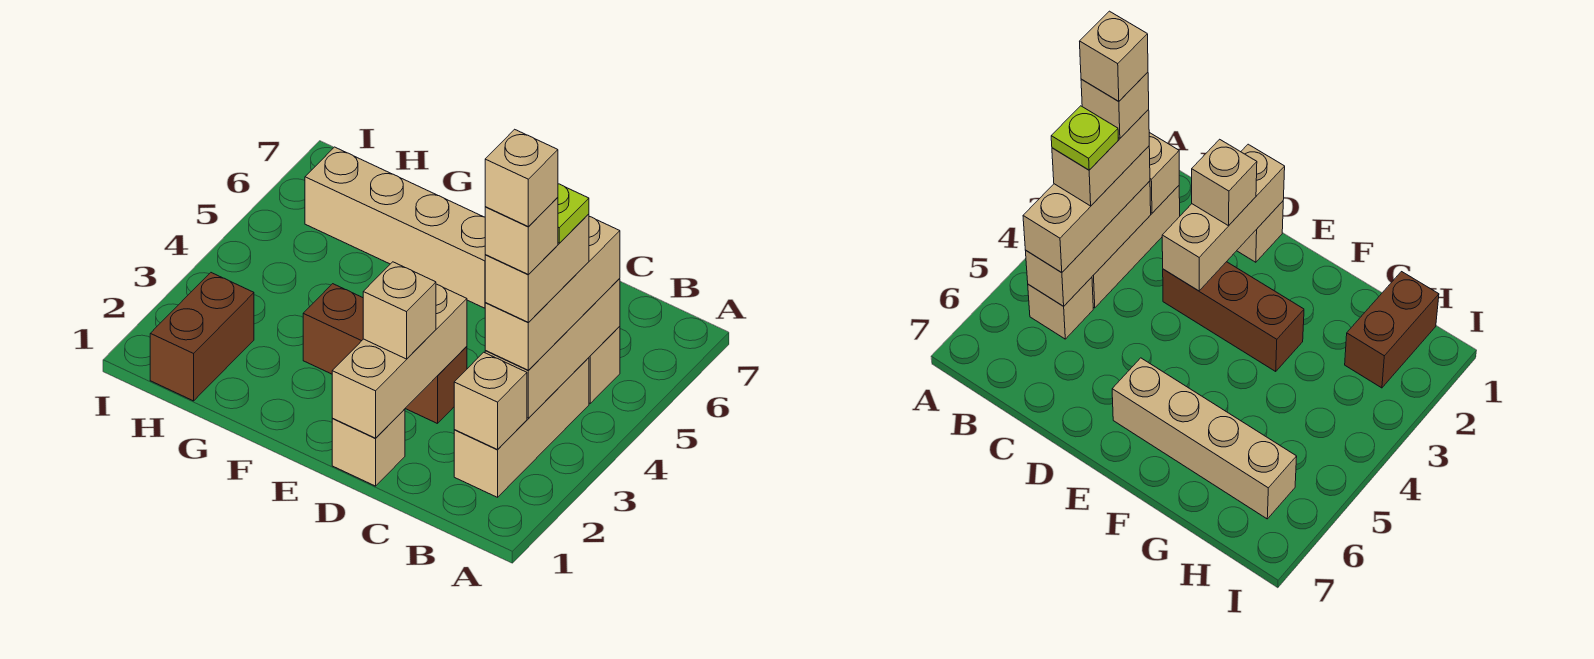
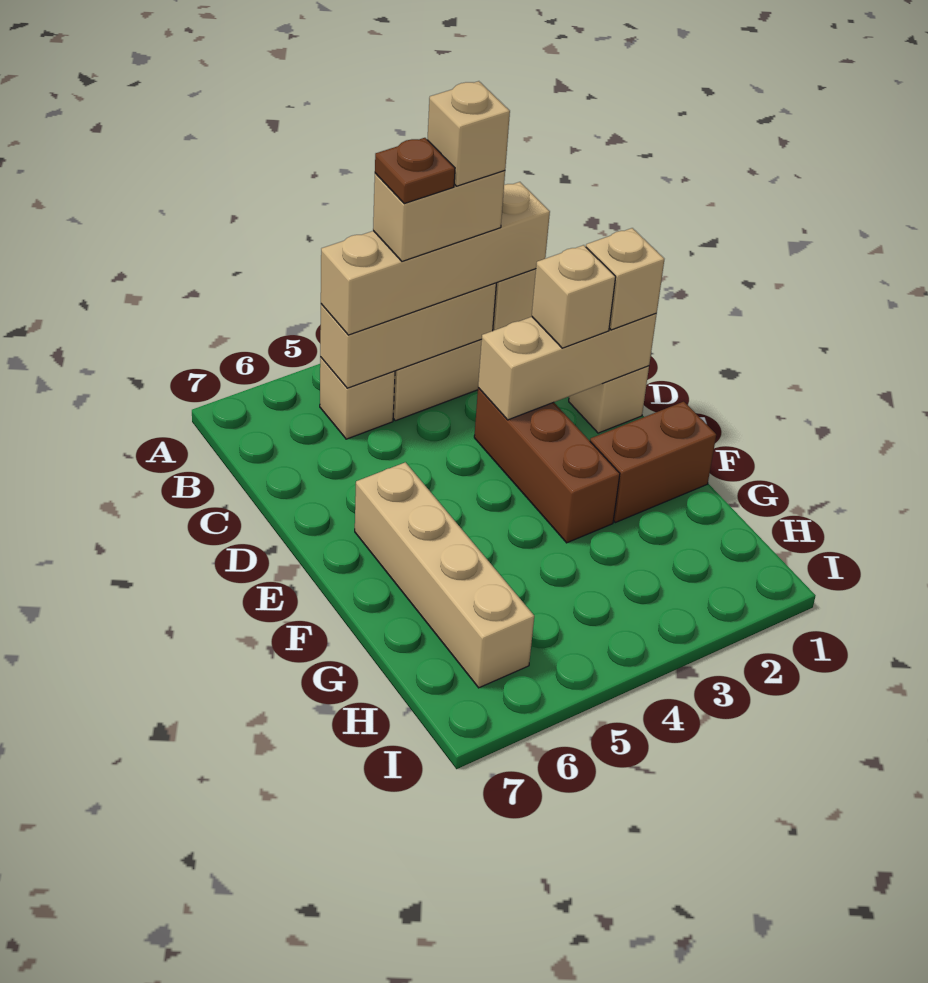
tan brick B3:B5 level 3 -> tan brick B2:B5 level 3
tan brick B3 level 6 -> tan brick D1 level 3
lime plate B4 level 5 -> brown plate B4 level 5
brown brick H1:H2 level 1 -> brown brick F1:F2 level 1

